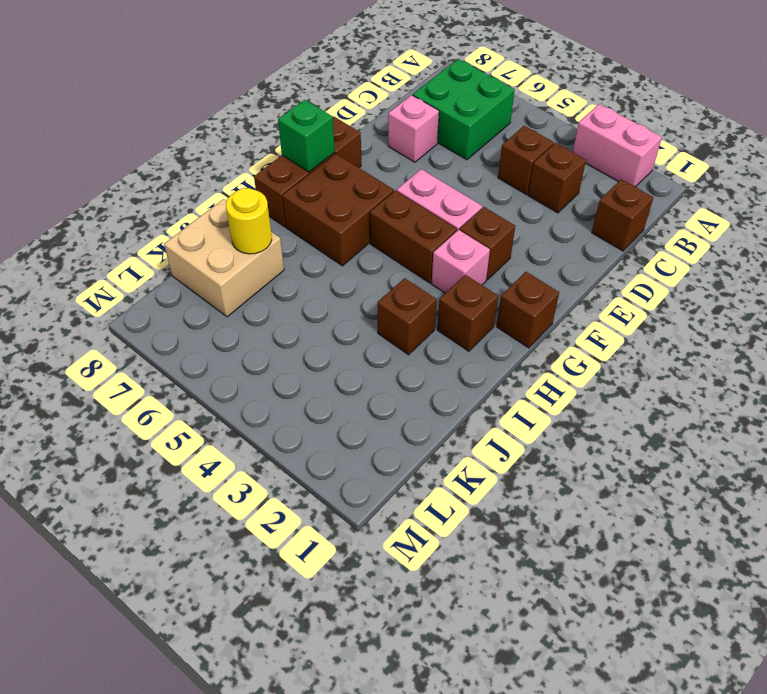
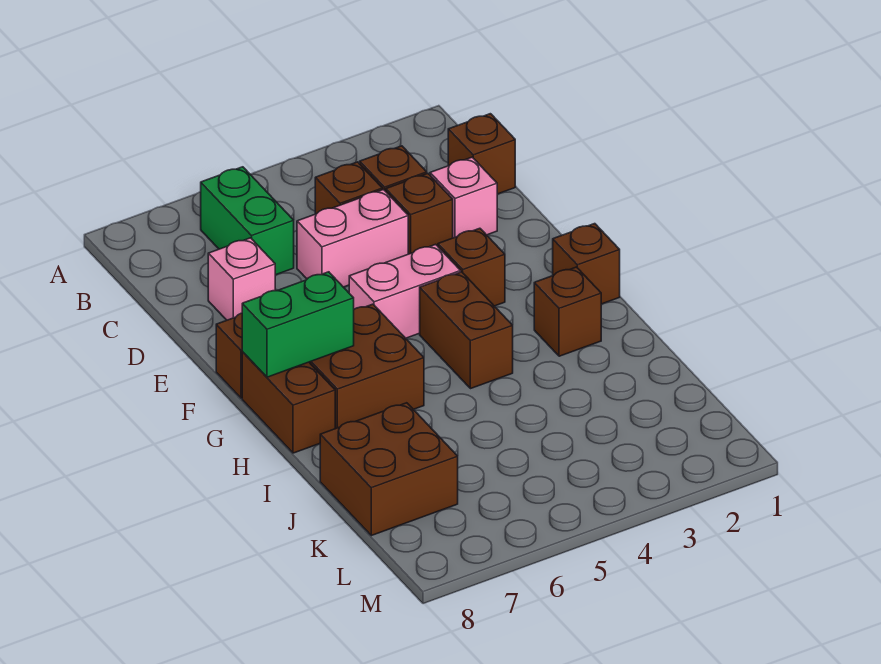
pink brick A2:A3 level 1 -> pink brick D4:D5 level 1
green brick B6:C7 level 1 -> green brick B6:C6 level 1
pink brick G3 level 1 -> pink brick D2 level 1
brown brick G4:G5 level 1 -> brown brick G4:H4 level 1
green brick G8 level 2 -> green brick G7:G8 level 2
brown brick I3 level 1 -> brown brick D3 level 1
tan brick J7:K8 level 1 -> brown brick J7:K8 level 1
yellow round brick J7 level 2 -> none

